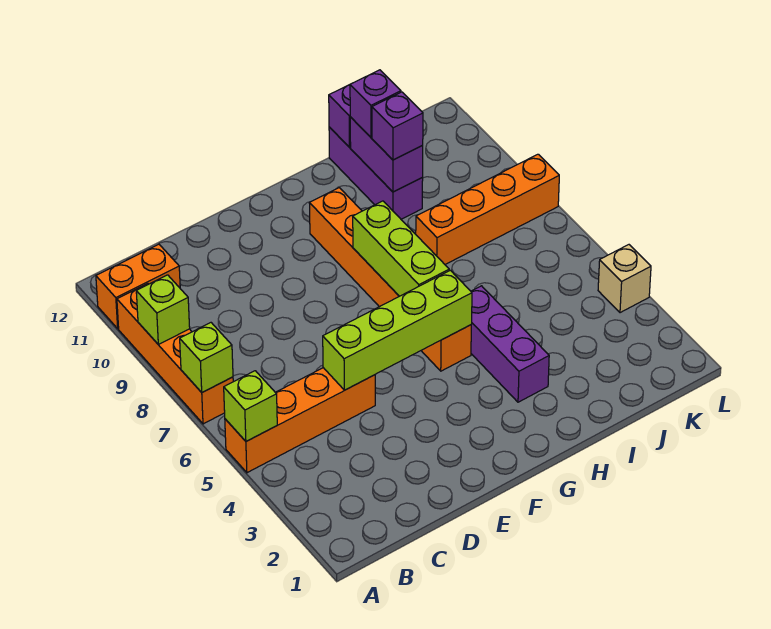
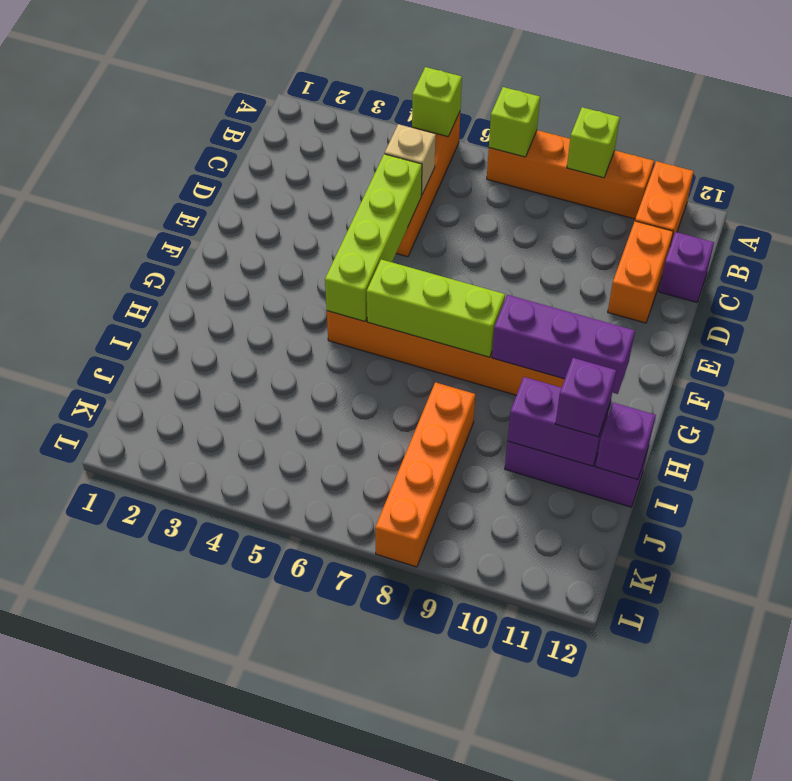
none -> orange brick C11:D11 level 1
purple brick H3:H5 level 1 -> purple brick G9:G11 level 2
purple brick I10 level 3 -> purple brick C12 level 1
tan brick L4 level 1 -> tan brick C5 level 2

